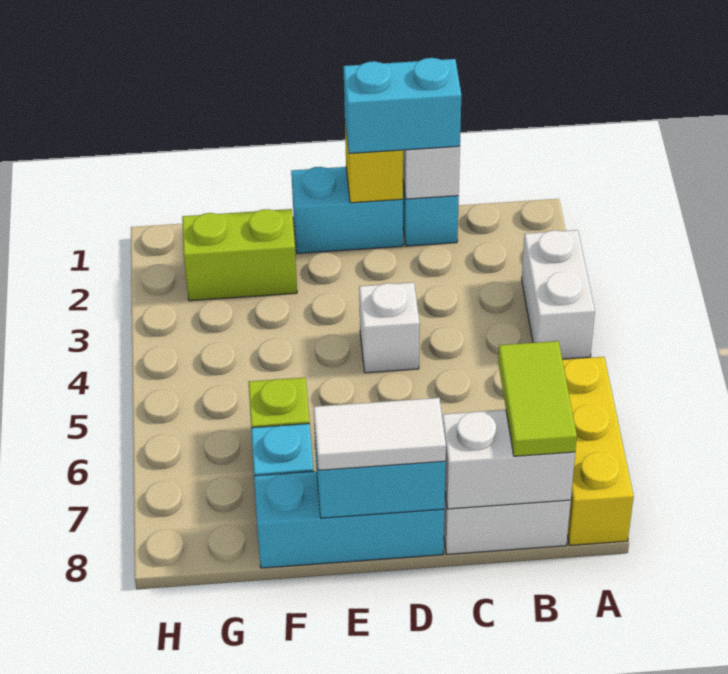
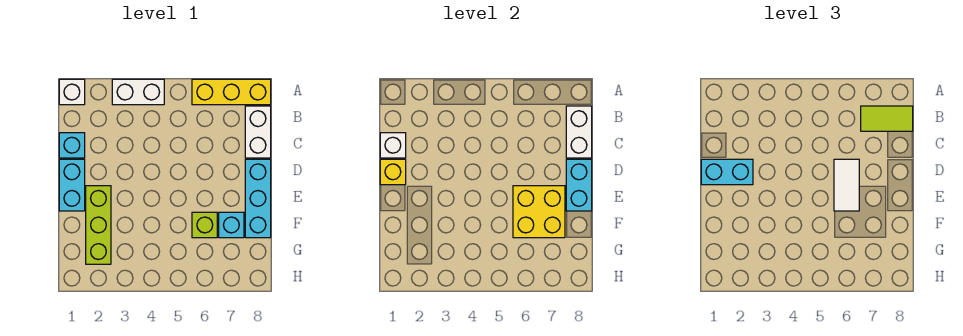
cyan brick C1:D1 level 3 -> cyan brick D1:D2 level 3
white brick D4 level 1 -> white brick A1 level 1
white tile D8:E8 level 3 -> white tile D6:E6 level 3
none -> yellow brick E6:F7 level 2
lime brick F2:G2 level 1 -> lime brick E2:G2 level 1

